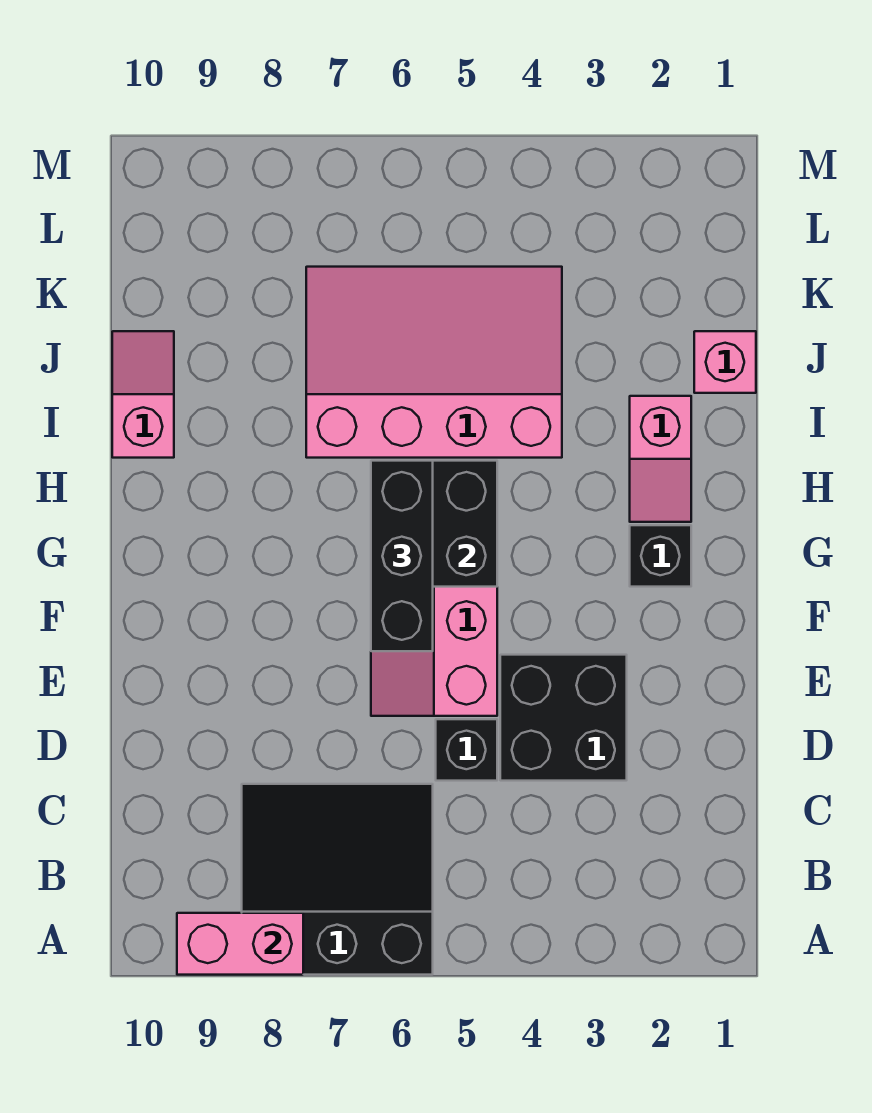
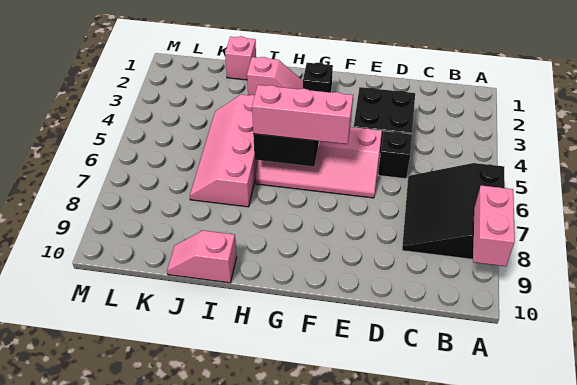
black brick F6:H6 level 3 -> pink brick F6:H6 level 3
pink slope I4:K7 level 1 top I -> pink slope I4:J7 level 1 top I

